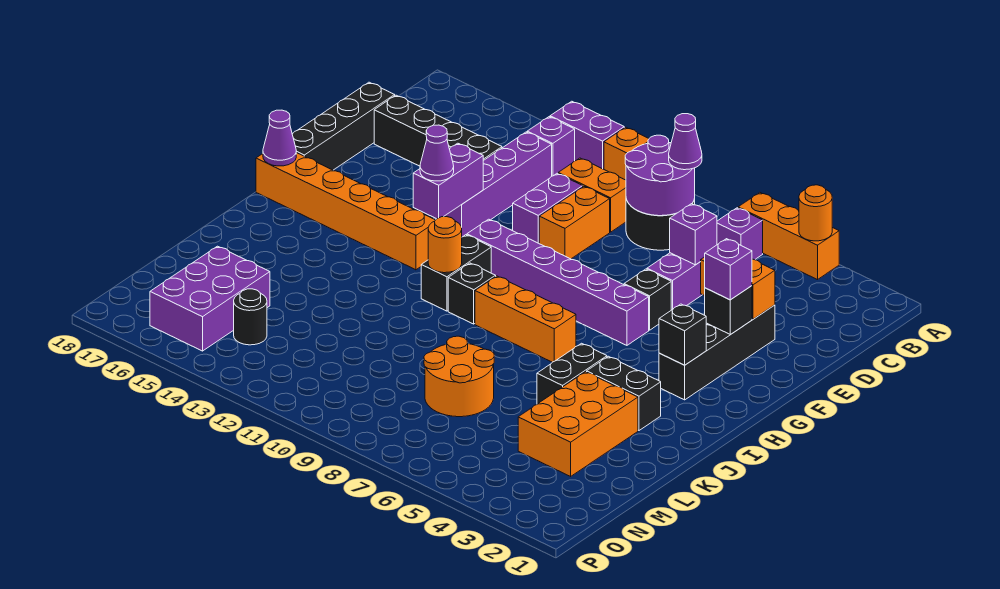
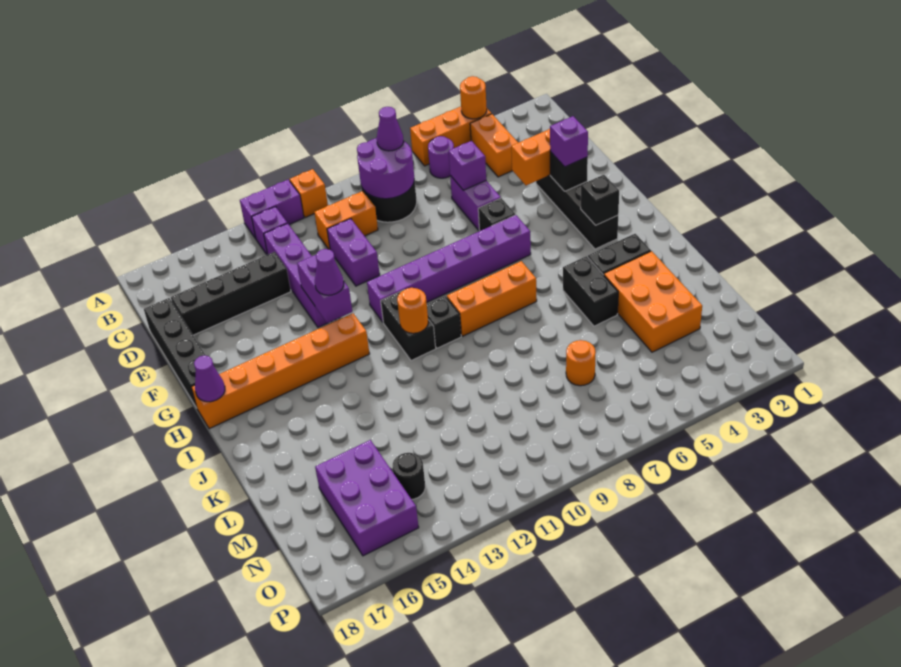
purple brick B6 level 1 -> purple round brick B6 level 1
orange brick D10:E10 level 1 -> orange brick B4:C4 level 1
orange round brick L7:M8 level 1 -> orange round brick M7 level 1

